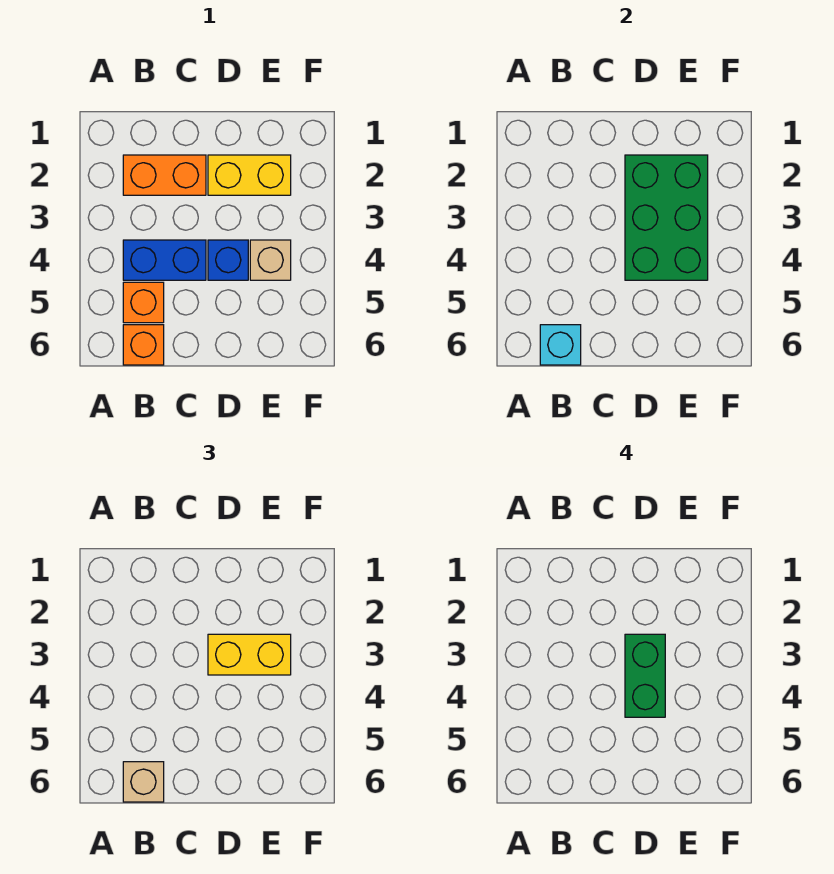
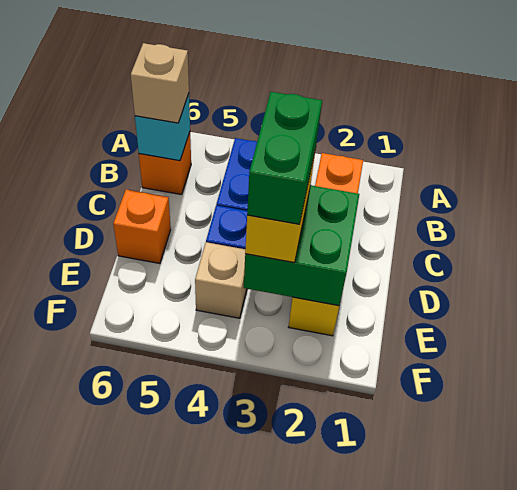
orange brick B5 level 1 -> orange brick D6 level 1
green brick D2:E4 level 2 -> green brick D2:E3 level 2
green brick D3:D4 level 4 -> green brick D3:E3 level 4

